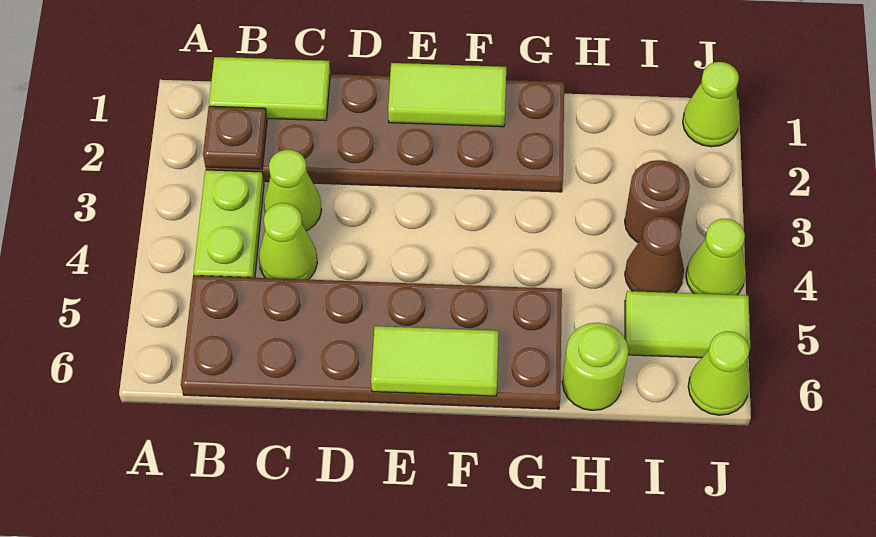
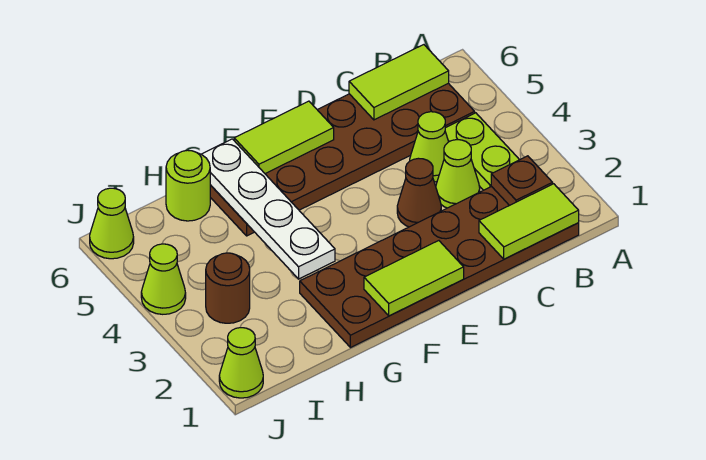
none -> white plate G3:G6 level 2
brown cone I4 level 1 -> brown cone D3 level 1
lime tile I5:J5 level 1 -> lime tile B6:C6 level 2

